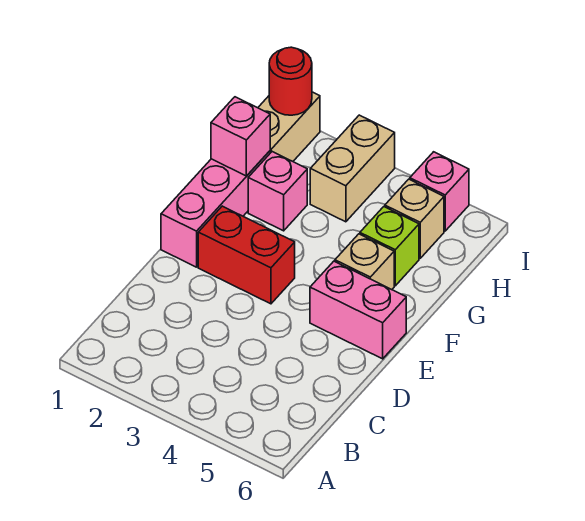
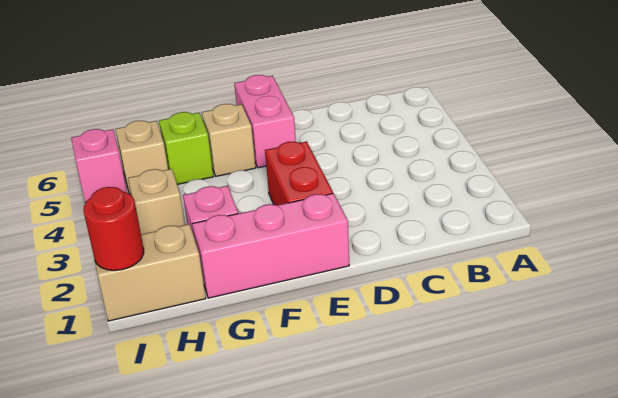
pink brick G1 level 2 -> none
tan brick H3:I3 level 1 -> tan brick H3 level 1

